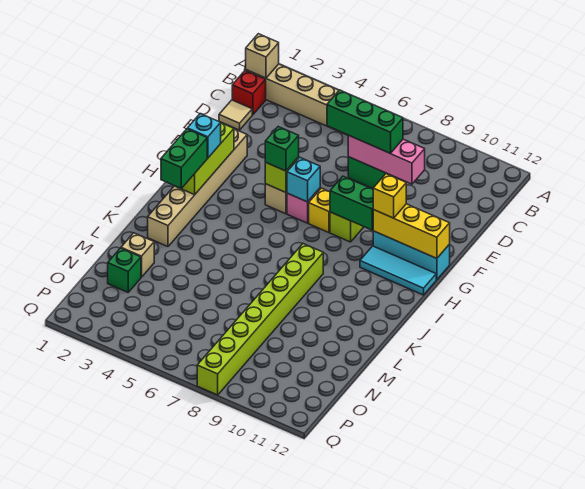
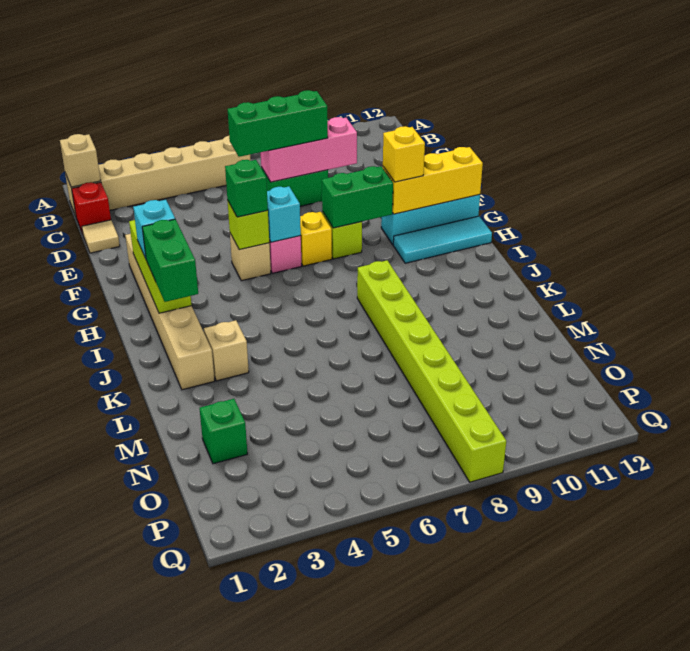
tan brick M2 level 1 -> tan brick K3 level 1

